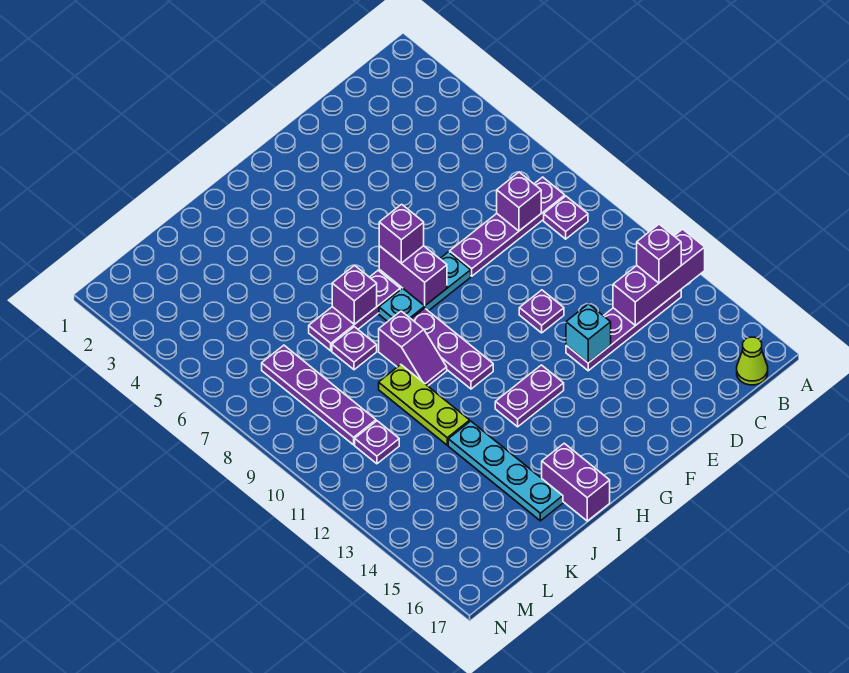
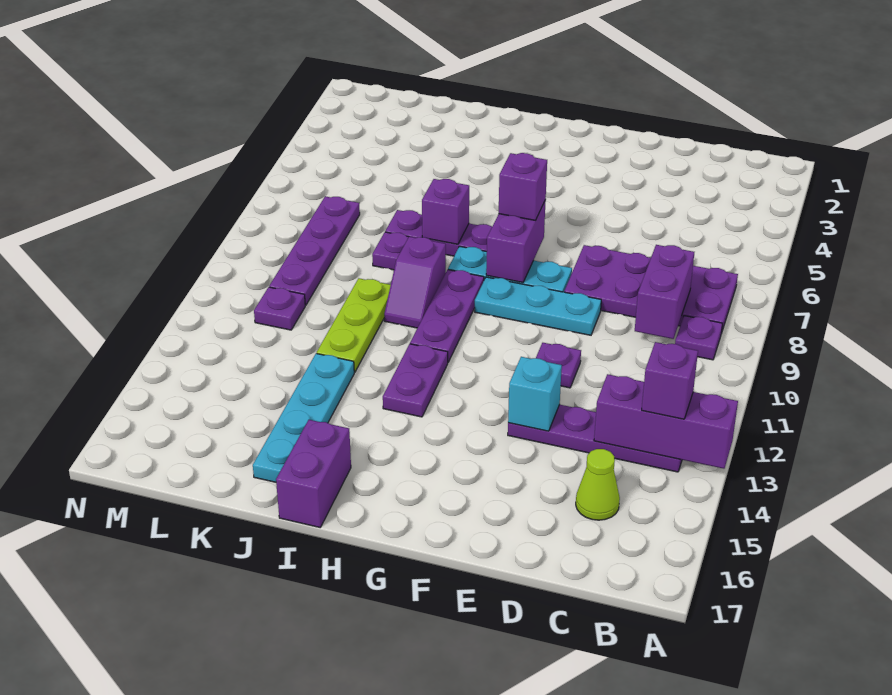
purple plate B8:E8 level 1 -> purple plate B7:E8 level 1
lime cone B17 level 1 -> lime cone C15 level 1
purple brick C8 level 2 -> purple brick C8:C9 level 2
none -> cyan plate E9:G9 level 1
purple plate G13:H13 level 1 -> purple plate H12:H13 level 1

